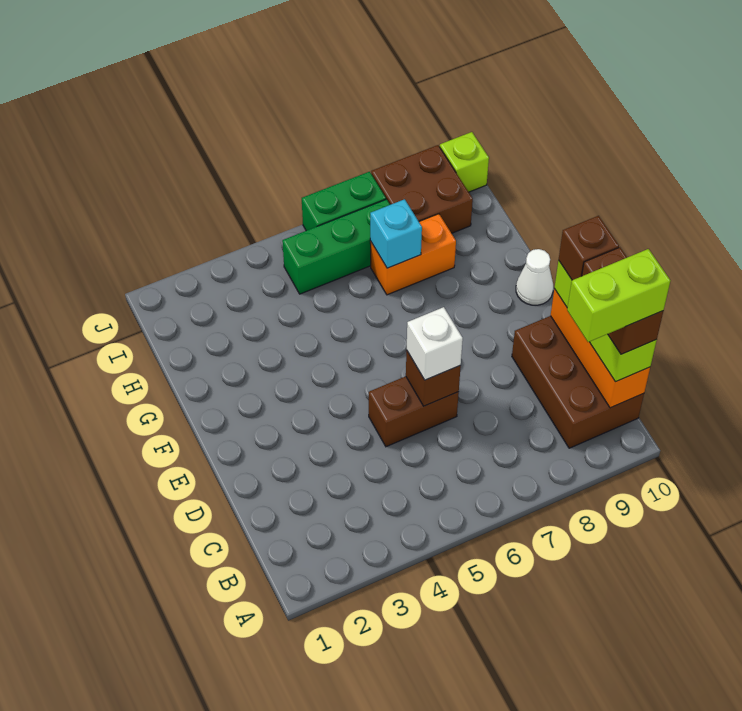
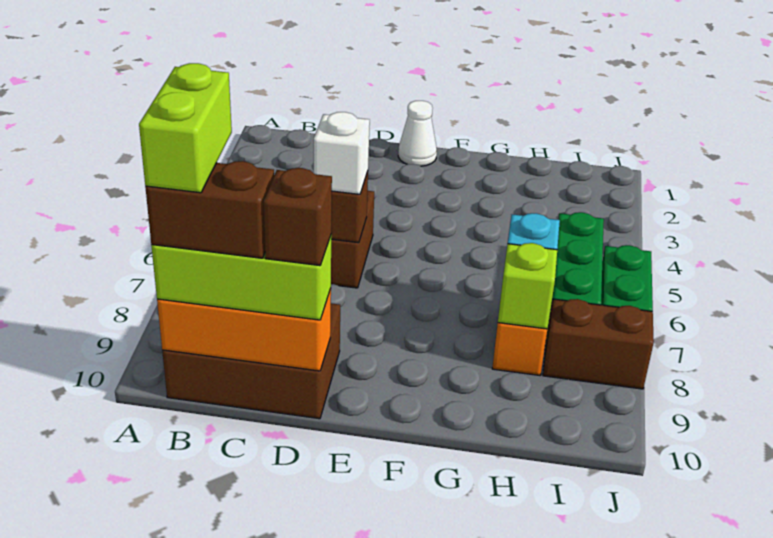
white cone F10 level 1 -> white cone E1 level 1
brown brick I8:J9 level 1 -> brown brick I8:J8 level 1
lime brick J10 level 1 -> lime brick H8 level 2

